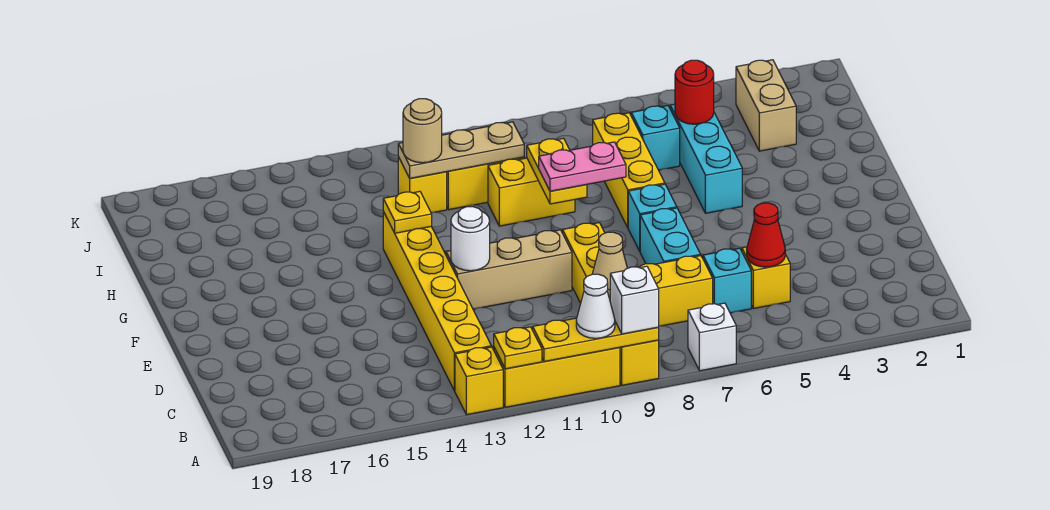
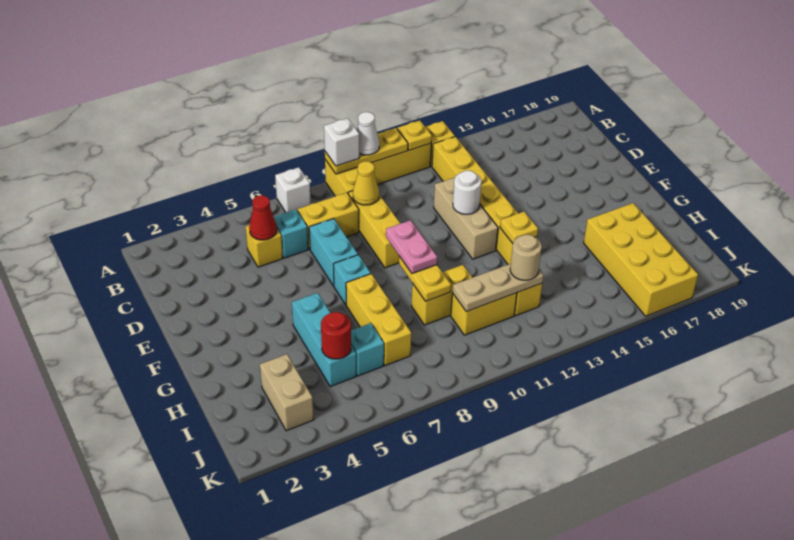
tan cone C9 level 2 -> yellow cone C9 level 2
tan brick E10:E12 level 1 -> tan brick D12:F12 level 1
pink plate G8:G9 level 3 -> pink plate F9:G9 level 3
none -> yellow brick H16:K17 level 1

